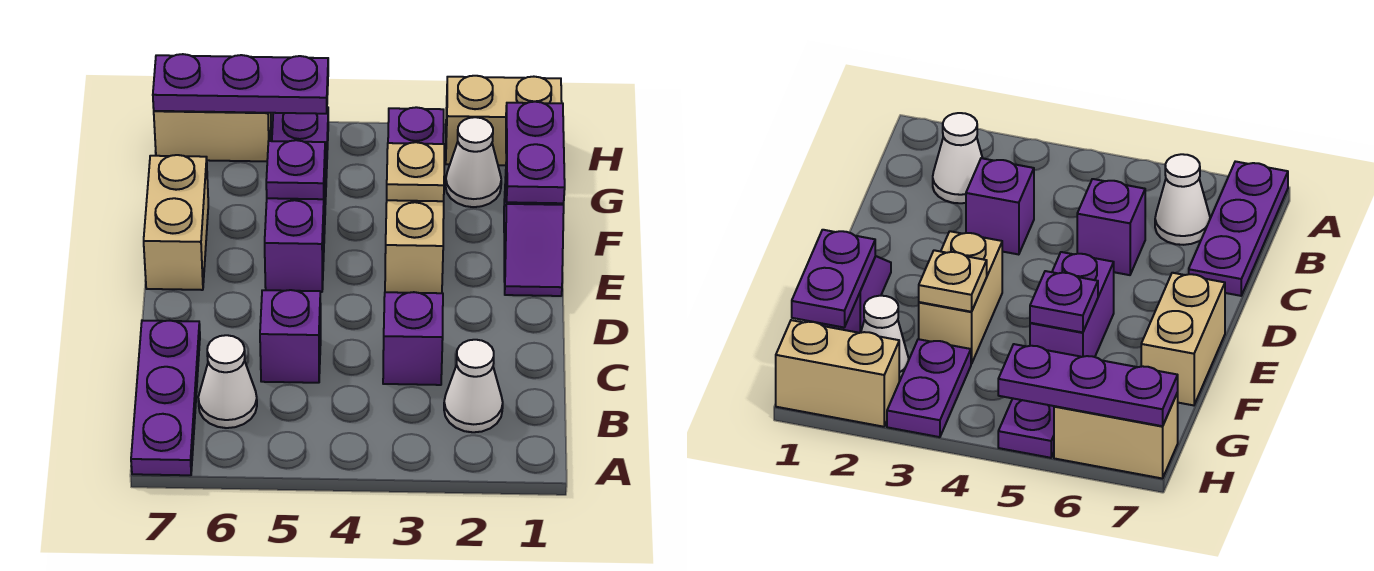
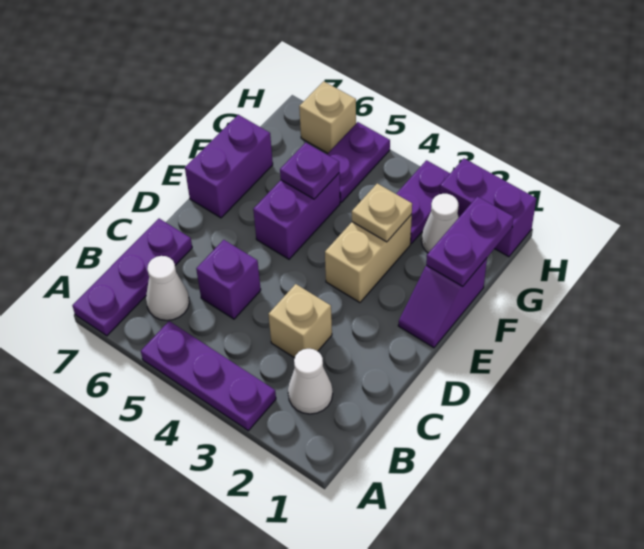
purple brick C3 level 1 -> tan brick C3 level 1
tan brick E7:F7 level 1 -> purple brick E7:F7 level 1
tan brick H1:H2 level 1 -> purple brick H1:H2 level 1
purple plate H5:H7 level 2 -> purple plate A3:A5 level 1
tan brick H6:H7 level 1 -> tan brick H6 level 1

